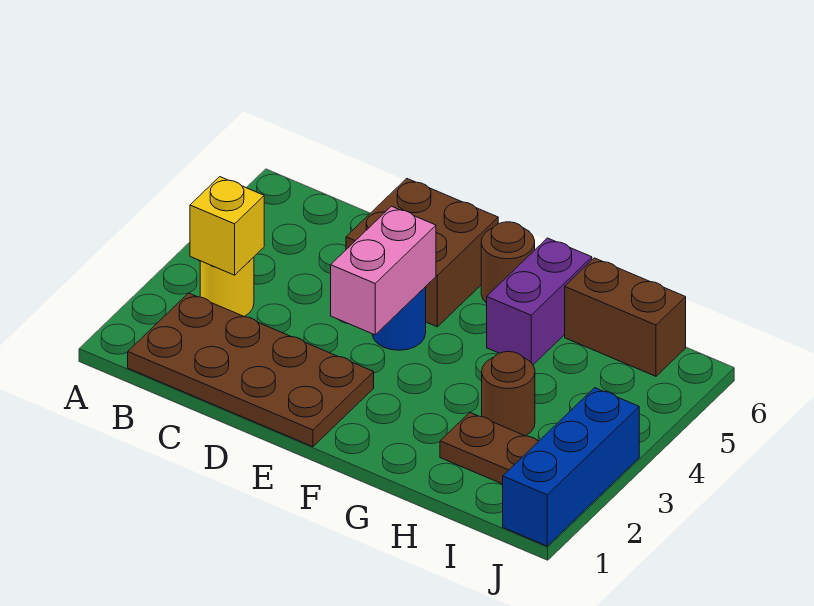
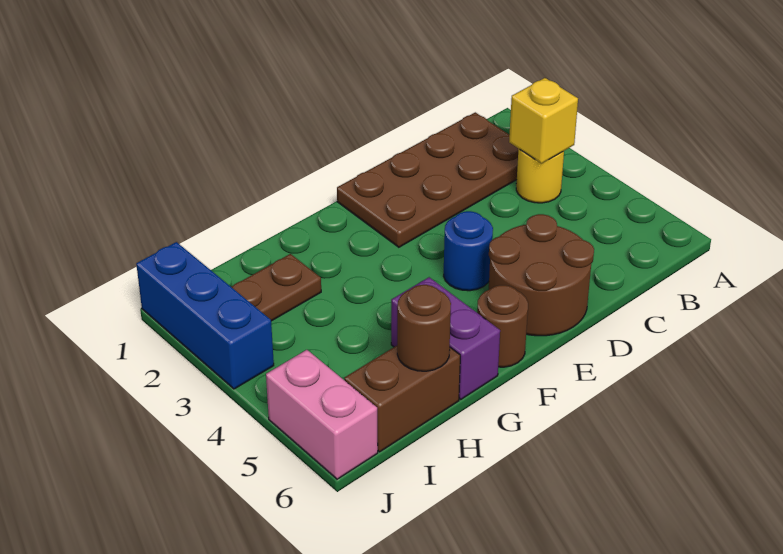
brown brick D5:E6 level 1 -> brown round brick D5:E6 level 1
pink brick E3:E4 level 2 -> pink brick J5:J6 level 1
brown round brick H3 level 1 -> brown round brick H6 level 2

